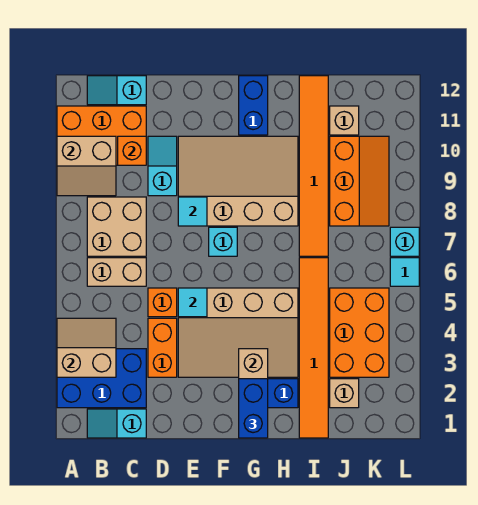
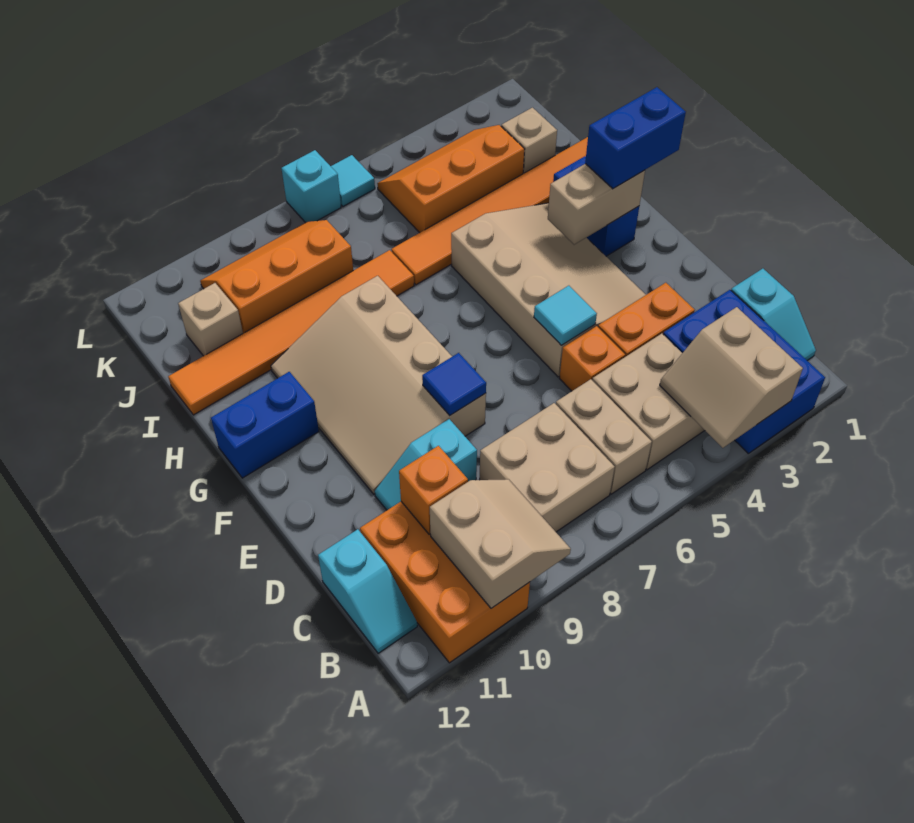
none -> tan brick B4:C5 level 1
cyan tile E8 level 2 -> blue tile E8 level 2
cyan brick F7 level 1 -> none
orange brick J3:K5 level 1 -> orange slope J3:K5 level 1 top J

